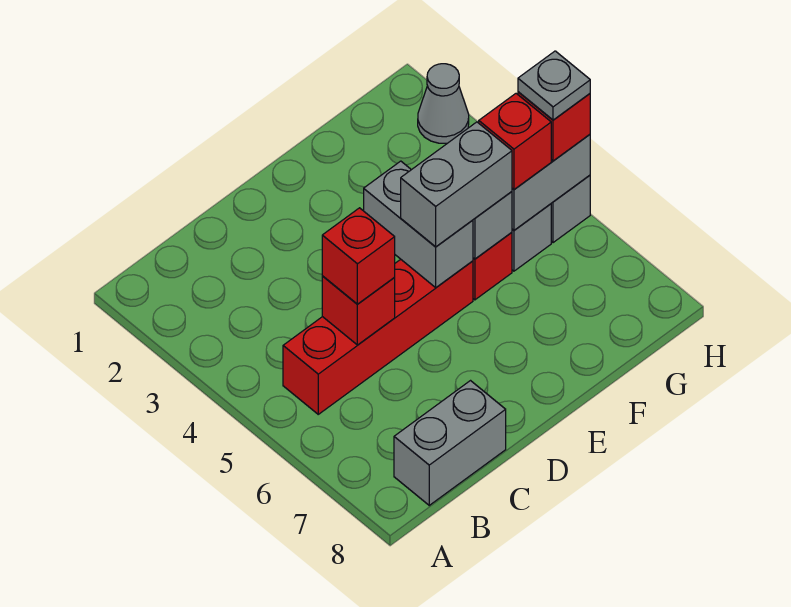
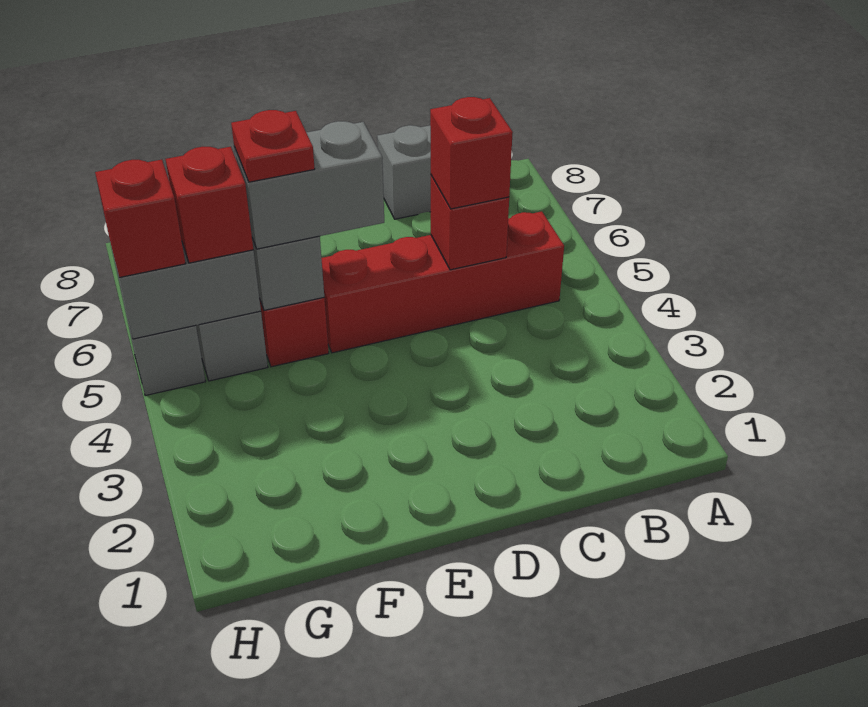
grey brick E4:E5 level 2 -> none
none -> red plate F5 level 4
grey cone H2 level 1 -> none
grey plate H5 level 4 -> none

